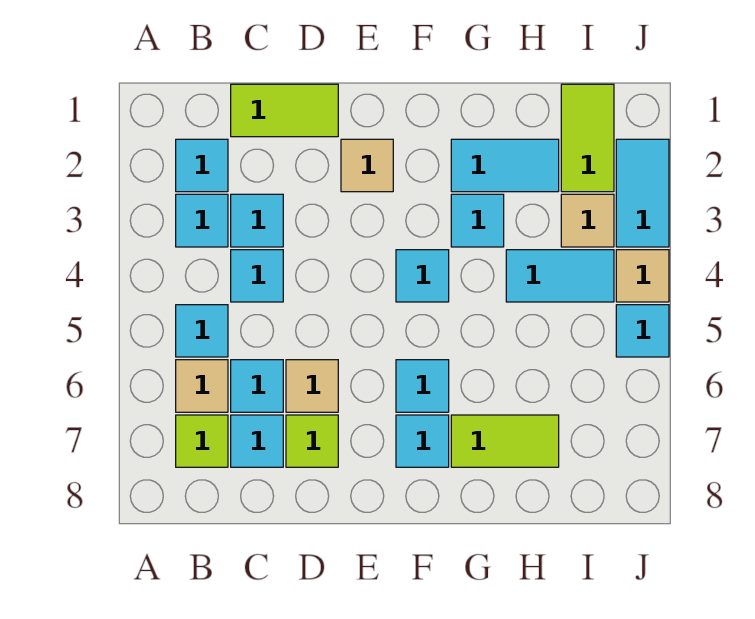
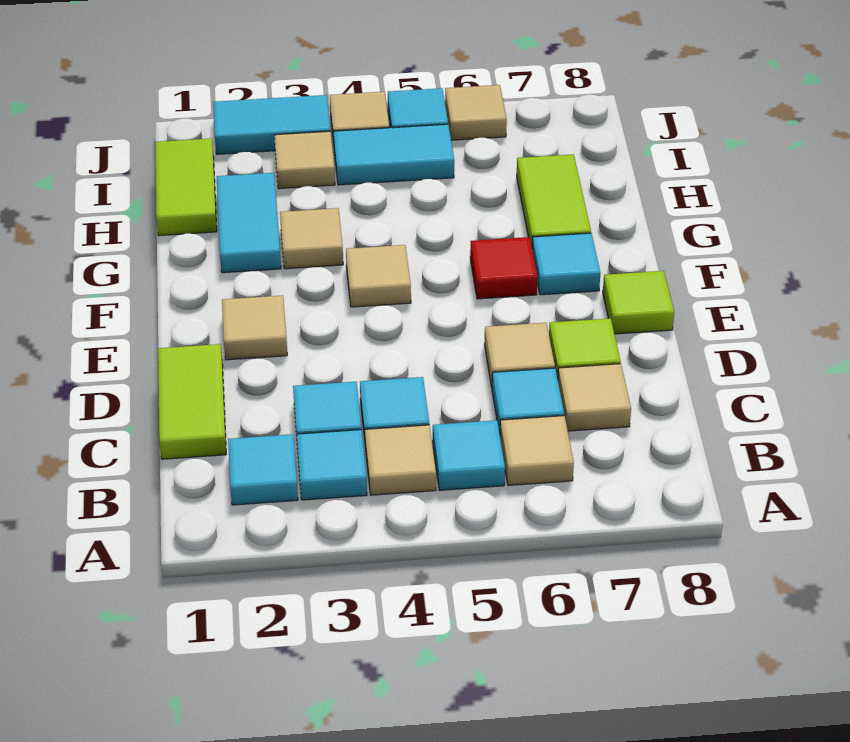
none -> tan tile B4 level 1
lime tile B7 level 1 -> lime tile E8 level 1
cyan tile C7 level 1 -> tan tile C7 level 1
cyan tile F4 level 1 -> tan tile F4 level 1
cyan tile F6 level 1 -> red tile F6 level 1
cyan tile G3 level 1 -> tan tile G3 level 1
cyan tile H4:I4 level 1 -> cyan tile I4:I5 level 1
lime tile I1:I2 level 1 -> lime tile H1:I1 level 1
none -> tan tile J6 level 1

